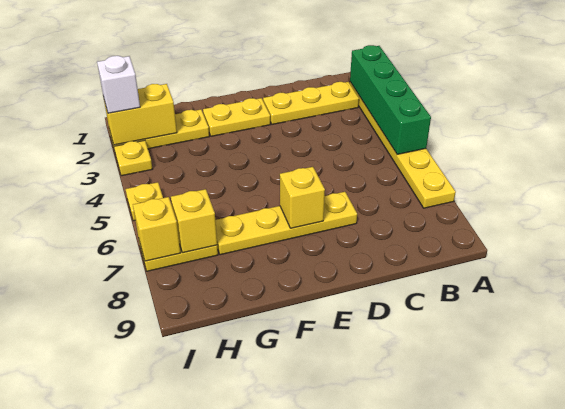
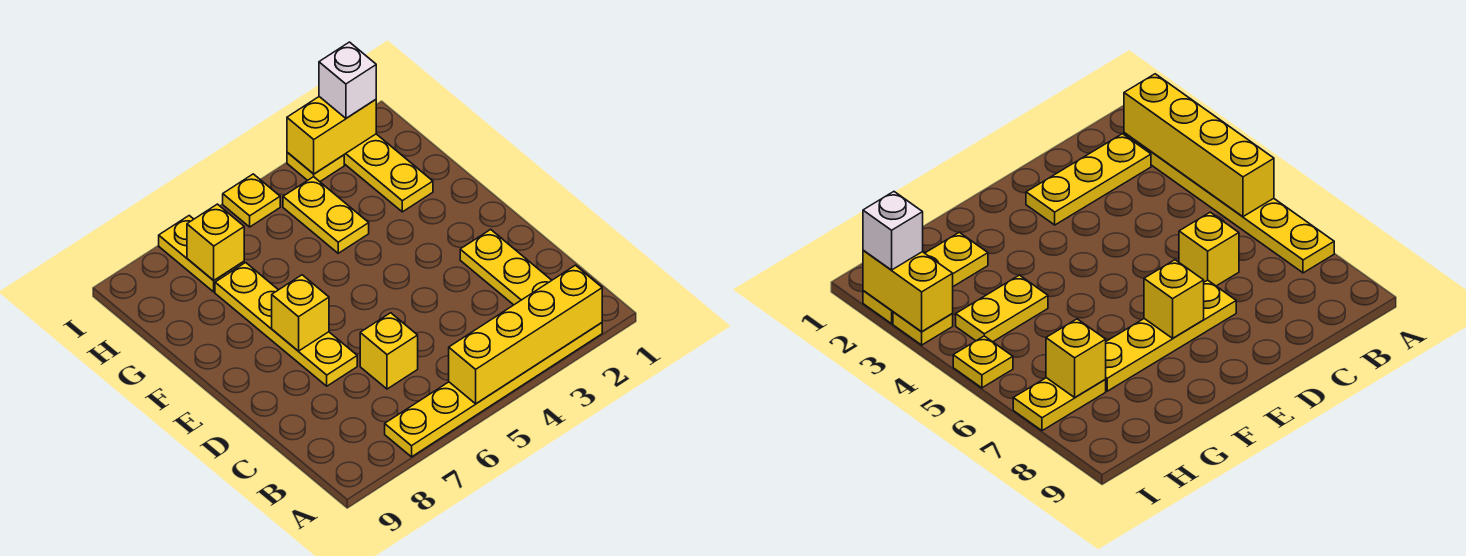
green brick A2:A5 level 2 -> yellow brick A2:A5 level 2
yellow plate E2:F2 level 1 -> yellow plate G4:H4 level 1
yellow brick H2:I2 level 2 -> yellow brick I2:I3 level 2
yellow brick I7 level 2 -> yellow brick C6 level 1

